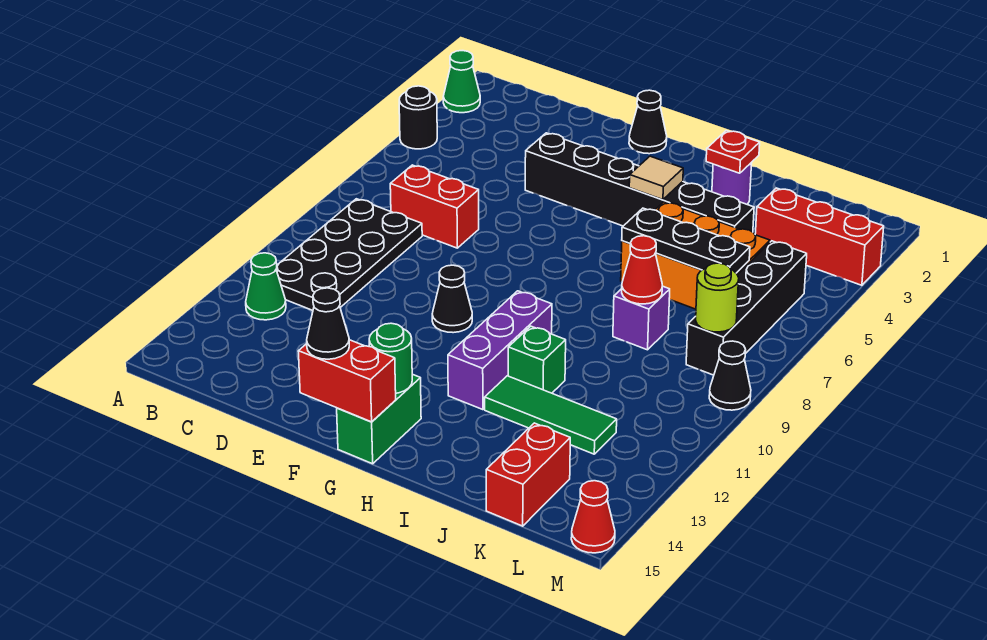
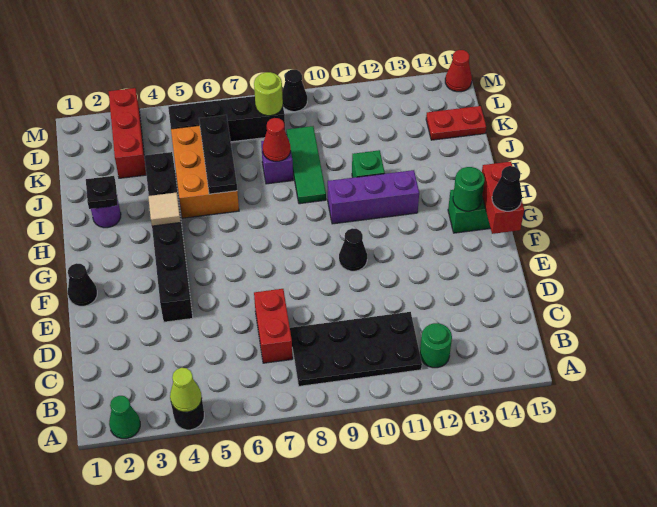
none -> lime cone A4 level 2
green cone B12 level 1 -> green round brick B12 level 1
red plate I2 level 2 -> black plate I2 level 2
green tile I12:K12 level 1 -> green tile I9:K9 level 1
red brick K14:K15 level 1 -> red plate K14:K15 level 1

